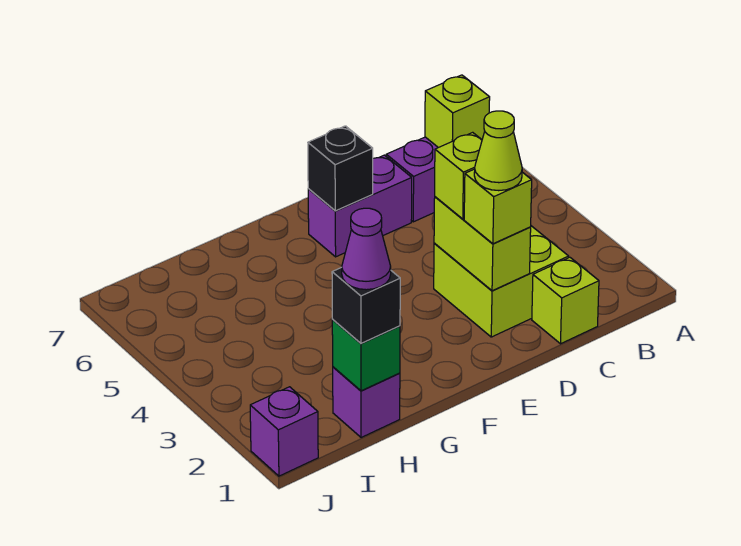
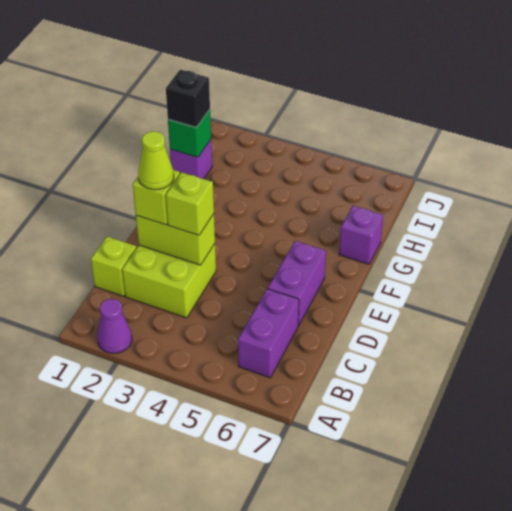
lime brick B6 level 2 -> none
black brick E6 level 2 -> none
purple cone H1 level 4 -> purple cone A2 level 1
purple brick J1 level 1 -> purple brick G7 level 1

